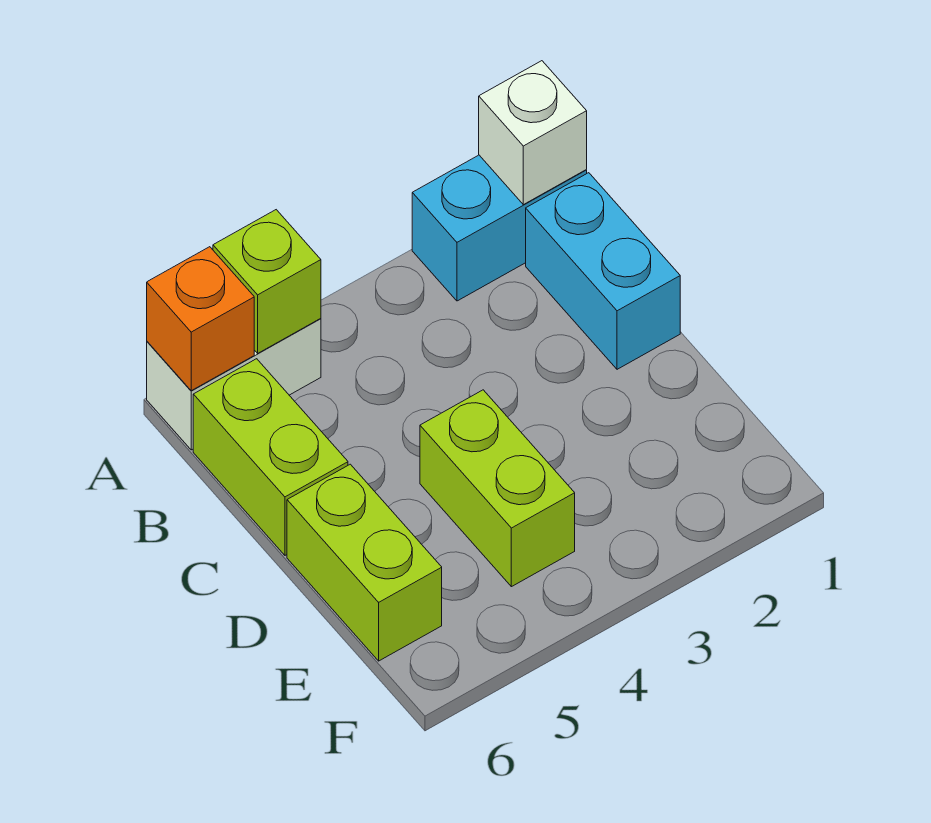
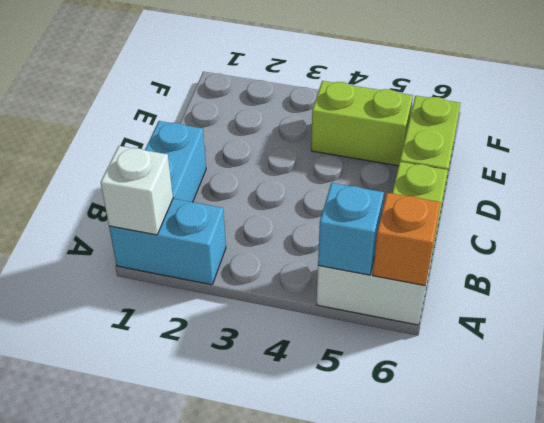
lime brick A5 level 2 -> cyan brick A5 level 2
lime brick D4:E4 level 1 -> lime brick E4:E5 level 1

